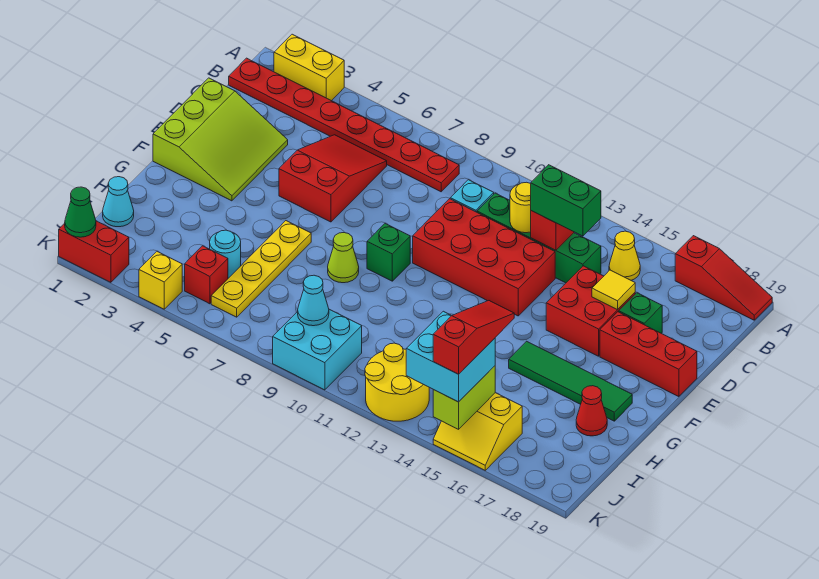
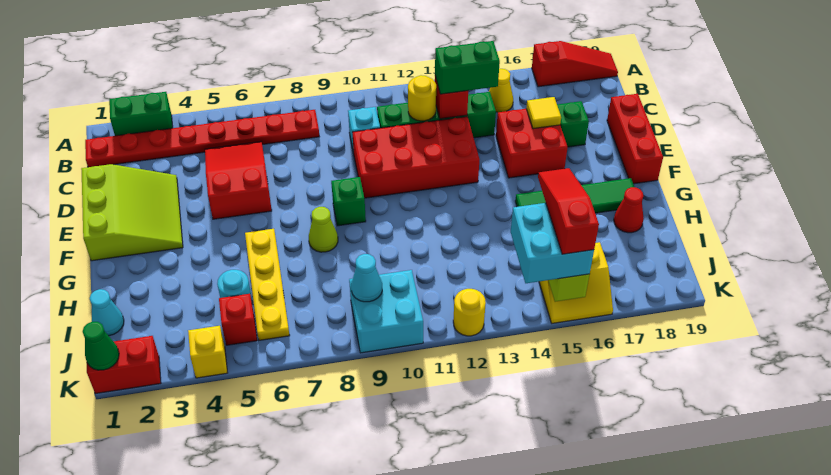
yellow brick A2:A3 level 1 -> green brick A2:A3 level 1
red brick E17:E19 level 1 -> red brick D19:F19 level 1
yellow round brick J12:K13 level 1 -> yellow round brick K12 level 1

